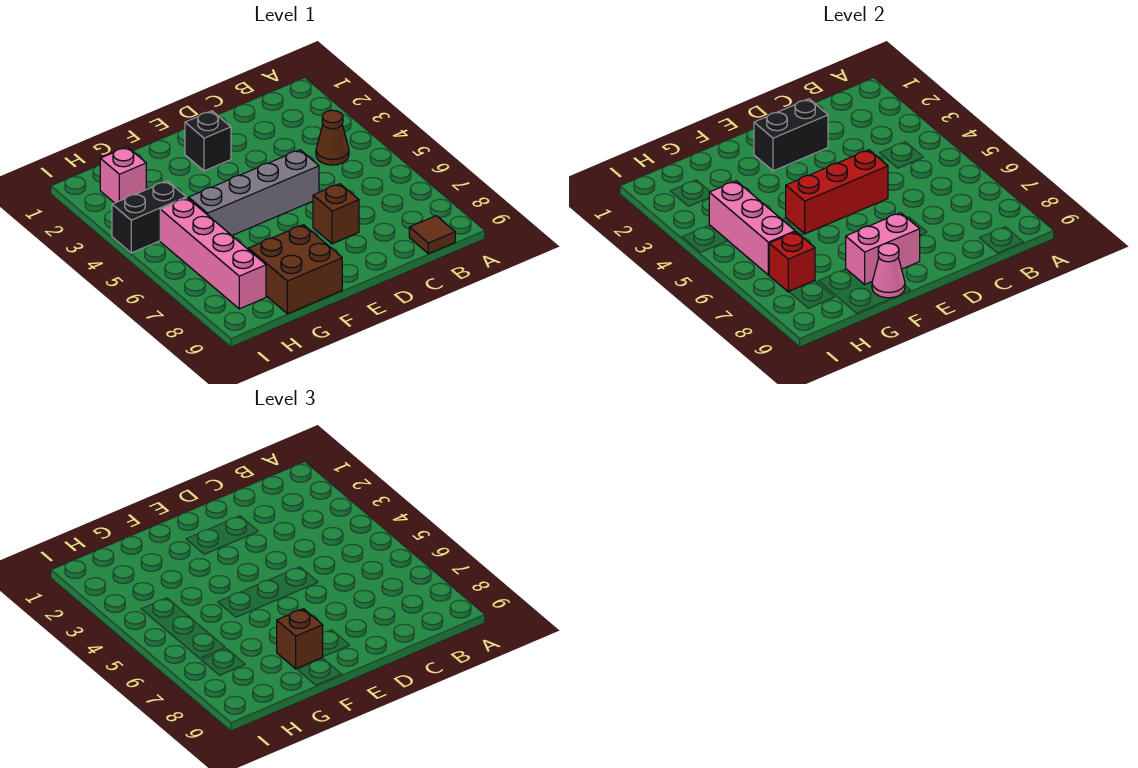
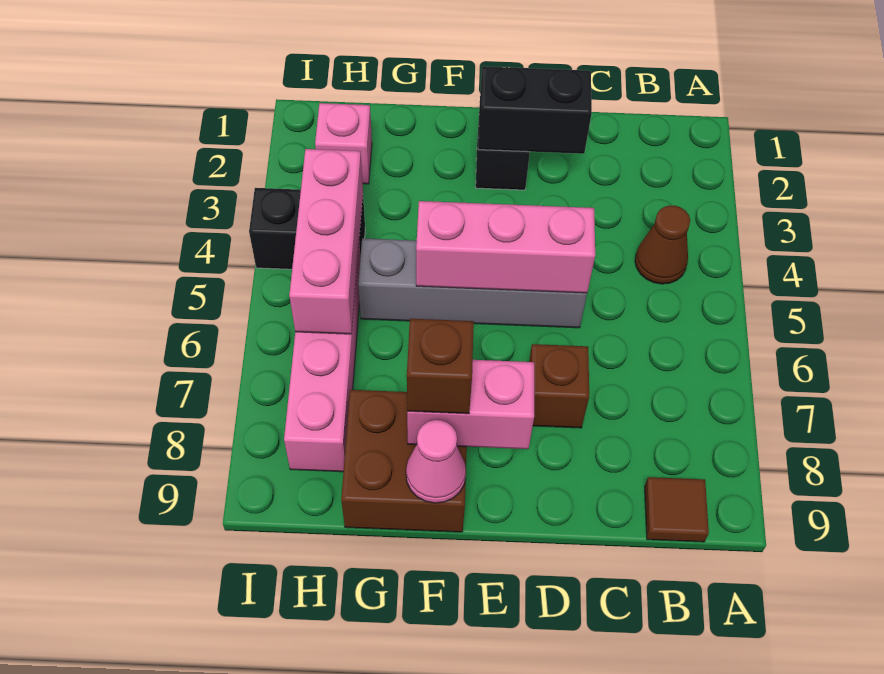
red brick D5:F5 level 2 -> pink brick D5:F5 level 2
red brick H7 level 2 -> none

